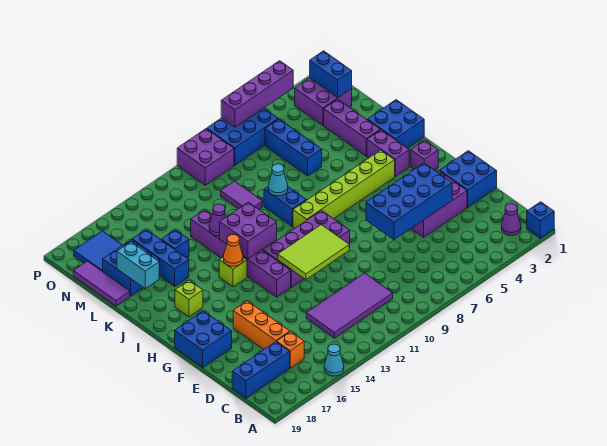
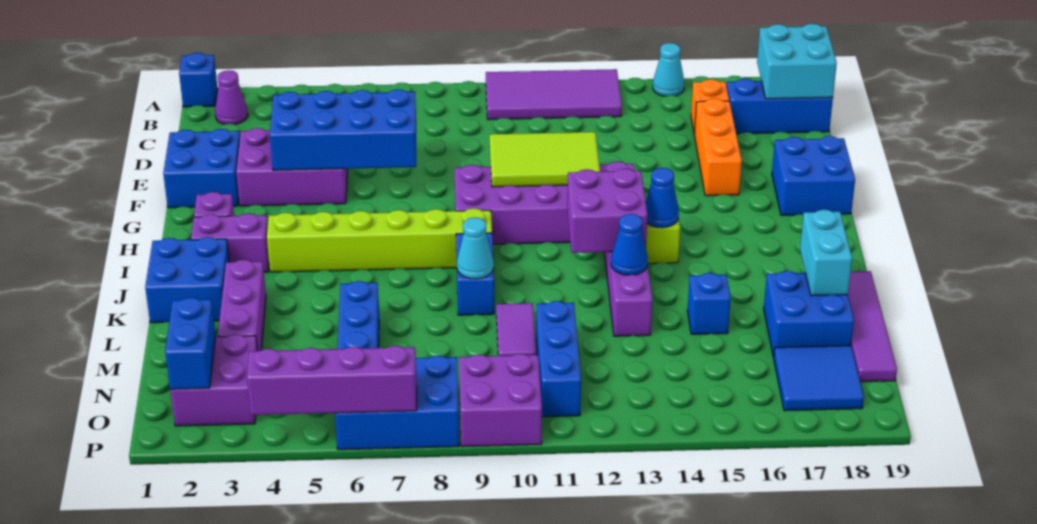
none -> cyan brick B18:C19 level 2
purple tile C10:D13 level 1 -> purple tile A10:B13 level 1
purple brick I3:J3 level 1 -> purple brick I2:I3 level 1
orange cone I14 level 2 -> blue cone I14 level 2
lime brick I17 level 1 -> none
purple cone K13 level 2 -> blue cone K13 level 2
blue brick K16:M16 level 1 -> blue brick M11:O11 level 1
purple tile L19:N19 level 1 -> purple tile K19:N19 level 1

